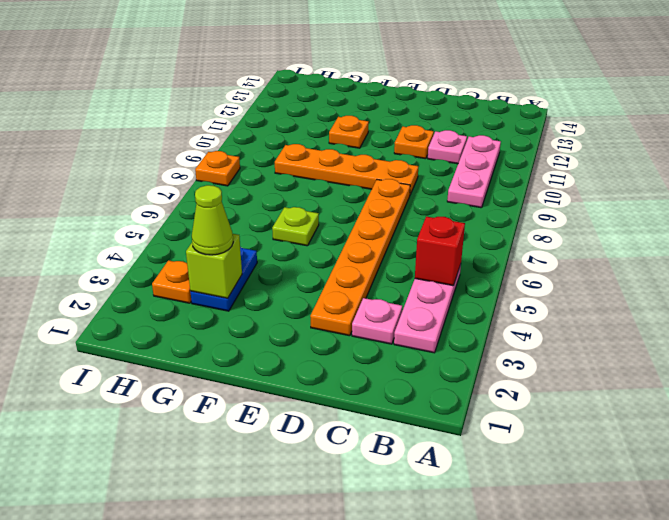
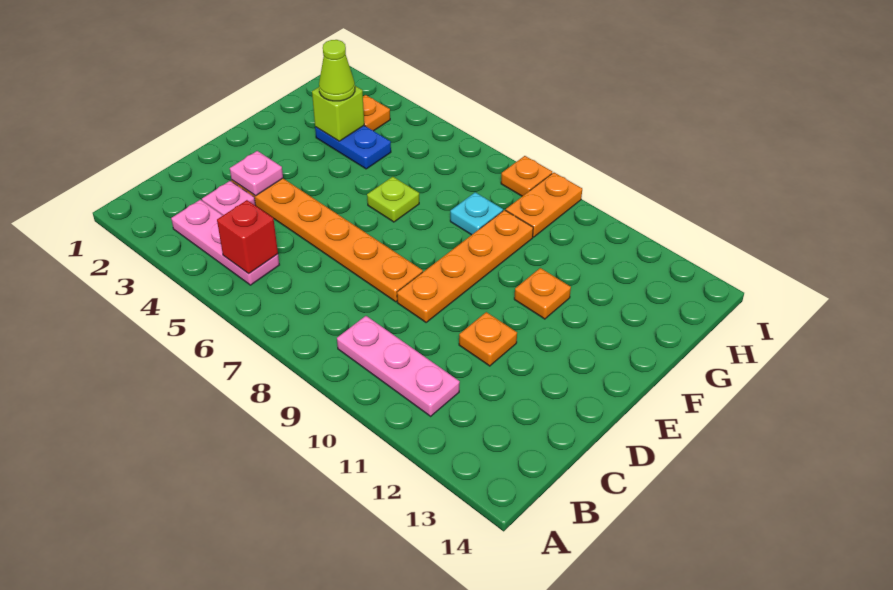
pink plate C11 level 1 -> pink plate D3 level 2
none -> cyan plate G8 level 1
none -> orange plate H9:I9 level 1

